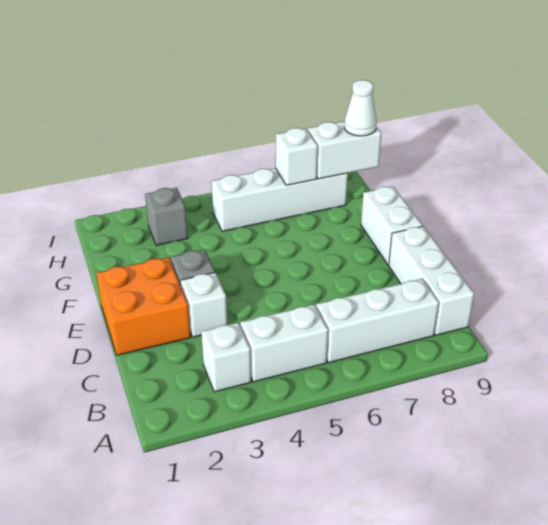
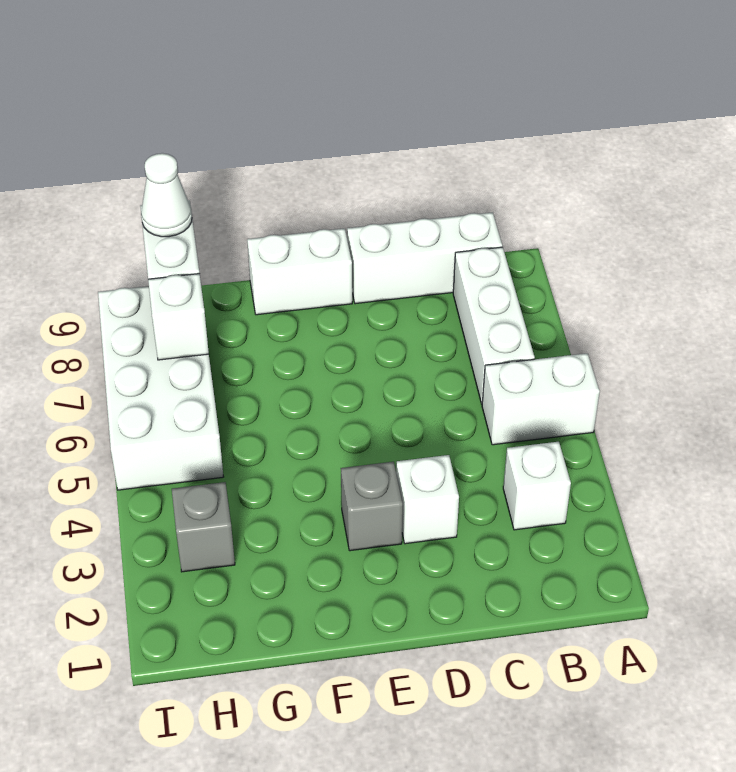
white brick B4:B5 level 1 -> white brick A5:B5 level 1
orange brick D1:E2 level 1 -> none
white brick H5:H8 level 1 -> white brick H5:I8 level 1

